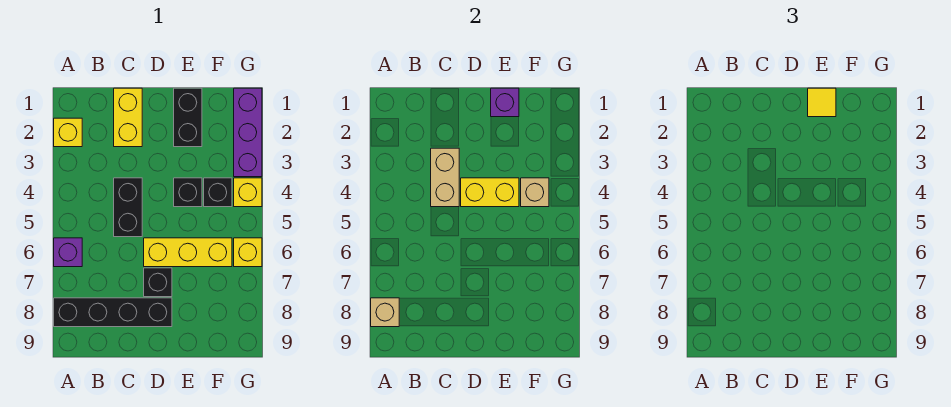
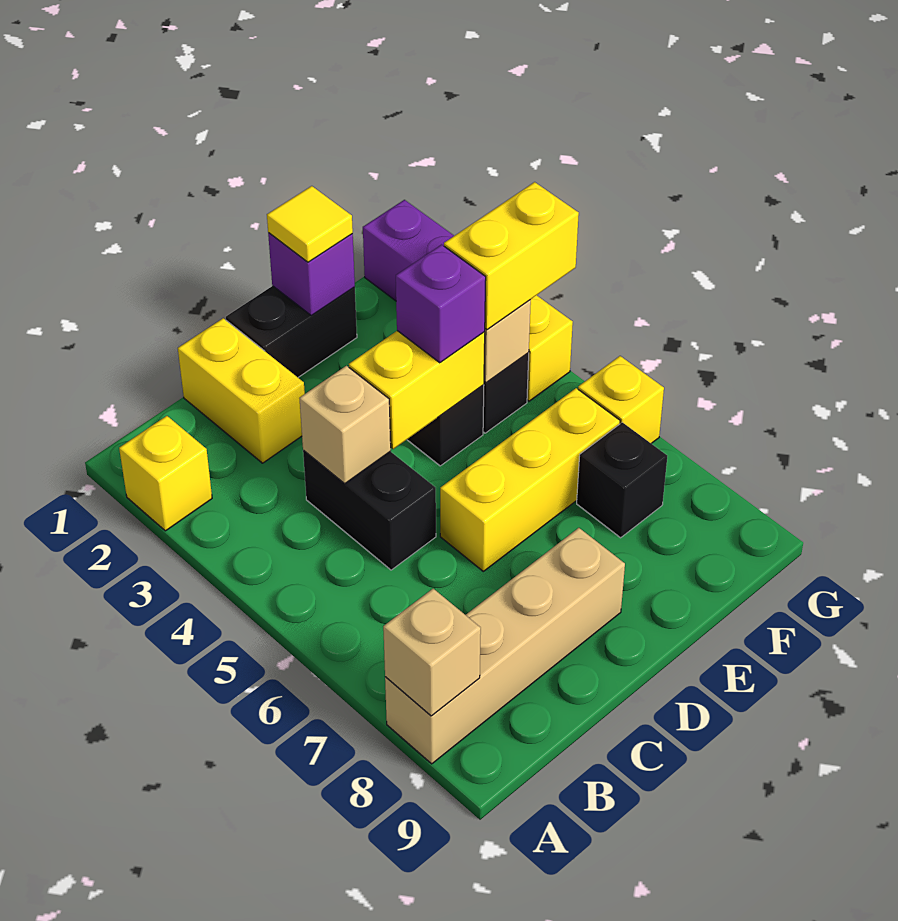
purple brick A6 level 1 -> purple brick E4 level 3
black brick A8:D8 level 1 -> tan brick A8:D8 level 1
tan brick C3:C4 level 2 -> tan brick C4 level 2
black brick D7 level 1 -> black brick F7 level 1
black brick E1:E2 level 1 -> black brick D1:E1 level 1
none -> yellow brick F4:G4 level 3

